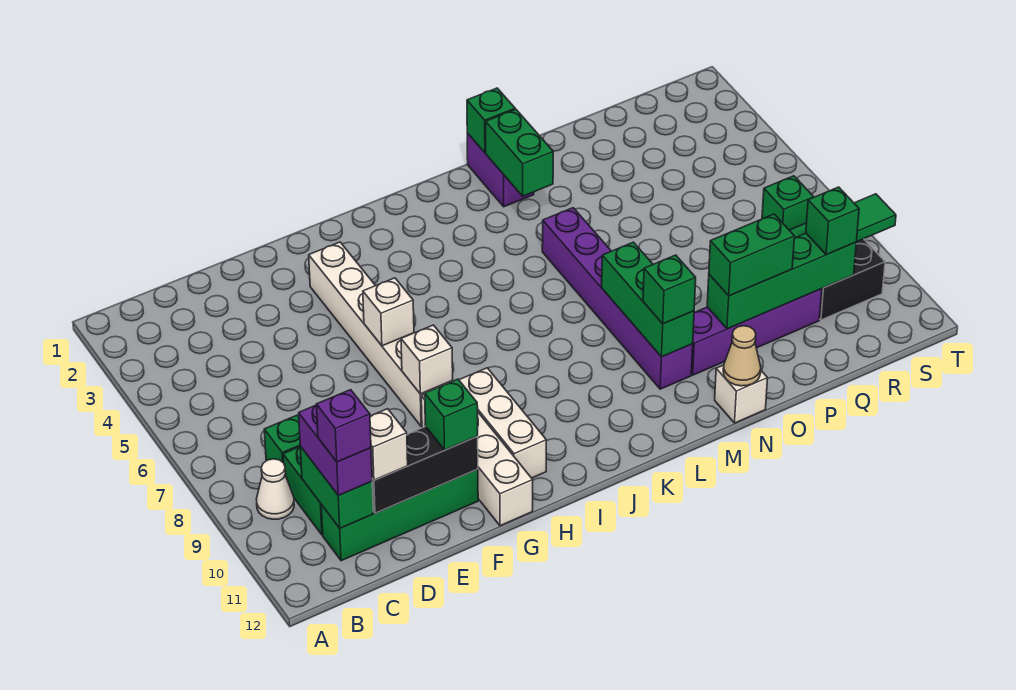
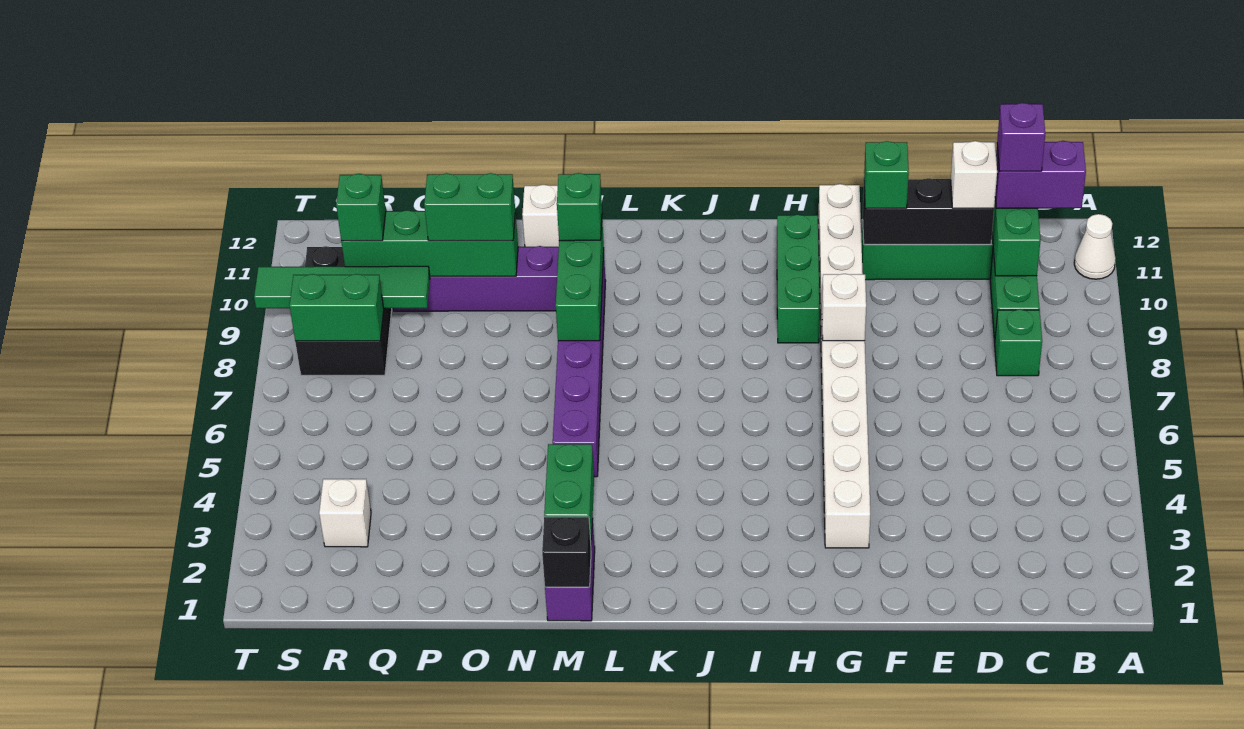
white cone B9 level 1 -> white cone A11 level 1
purple brick C10:C11 level 3 -> purple brick B11:C11 level 3
white brick G6 level 2 -> white brick R3 level 1
white brick H9:H11 level 1 -> green brick H9:H11 level 1
green brick M1 level 2 -> black brick M1 level 2
tan cone N12 level 2 -> none
green brick R8 level 2 -> green brick R8:S8 level 2

